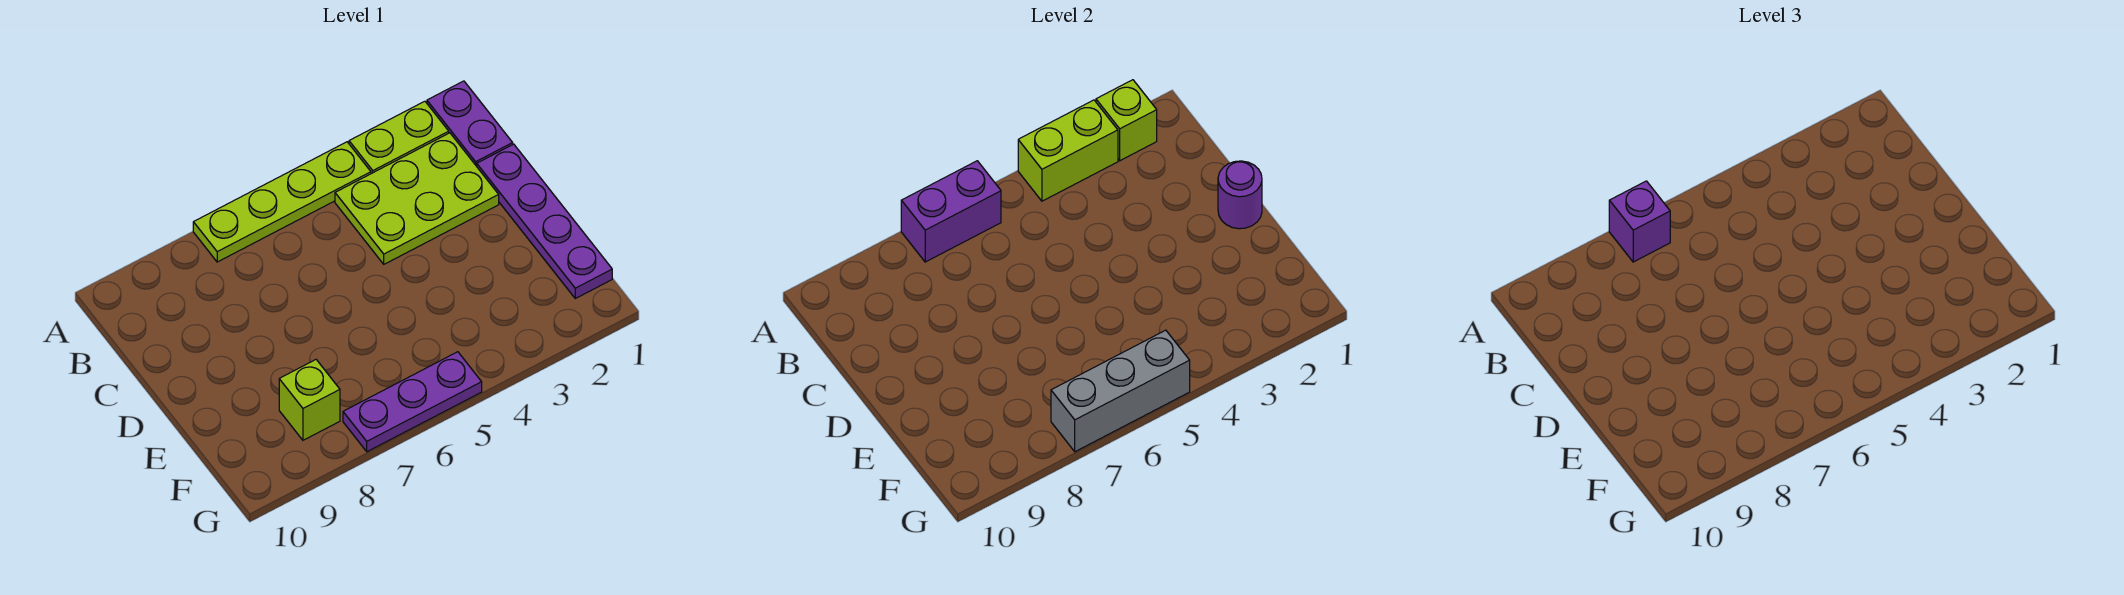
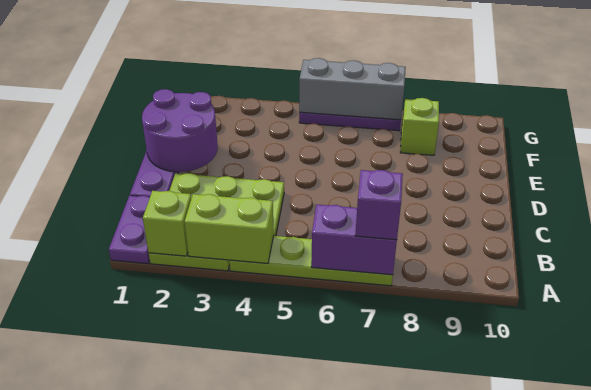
purple round brick D1 level 2 -> purple round brick D1:E2 level 2

